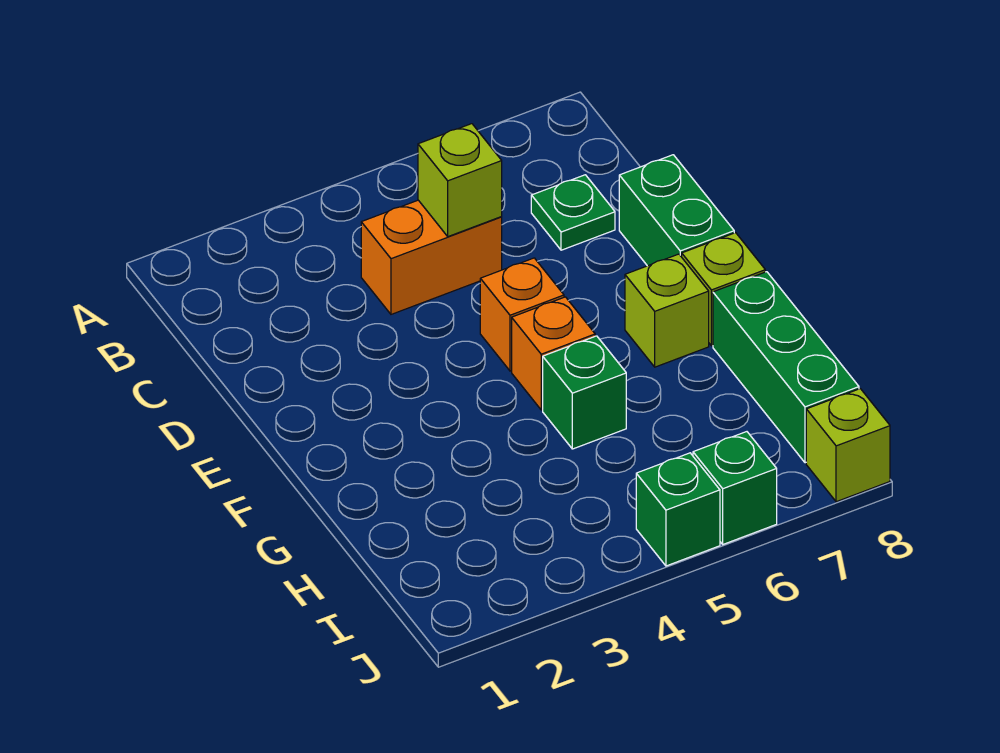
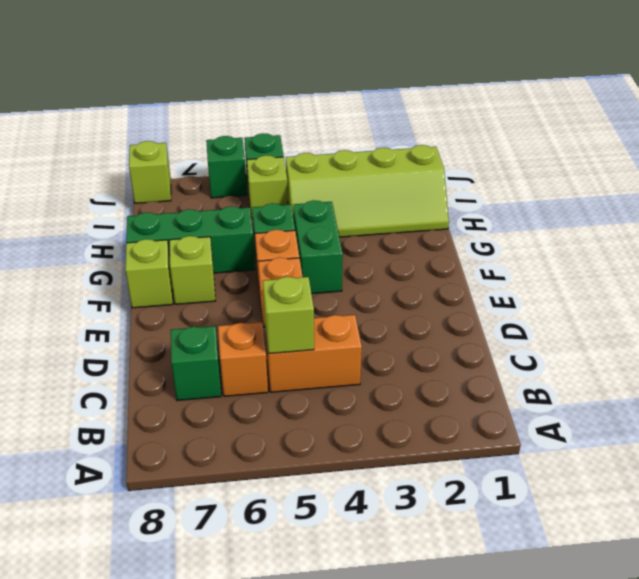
none -> orange brick C6 level 1
green plate C7 level 1 -> green brick C7 level 1
green brick D8:E8 level 1 -> green brick F4:G4 level 1
green brick G8:I8 level 1 -> green brick G6:G8 level 1
none -> lime slope H1:I4 level 1 top I
none -> lime brick I5 level 1

